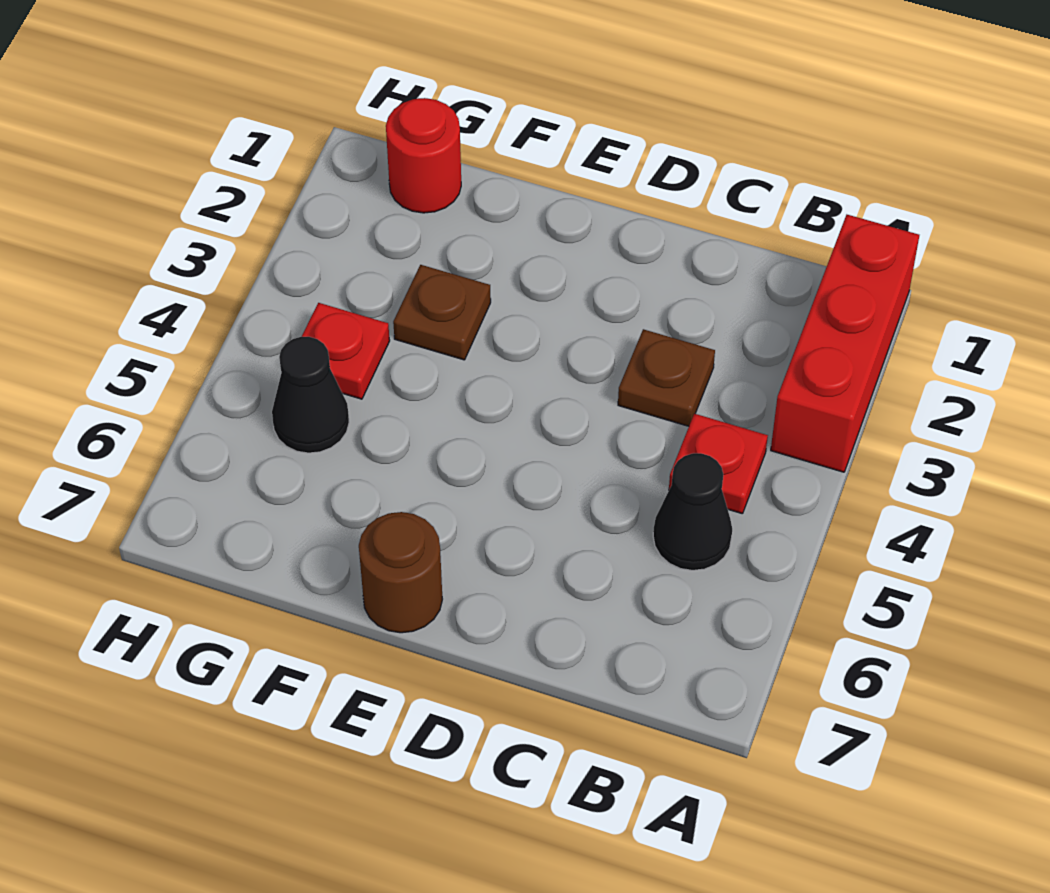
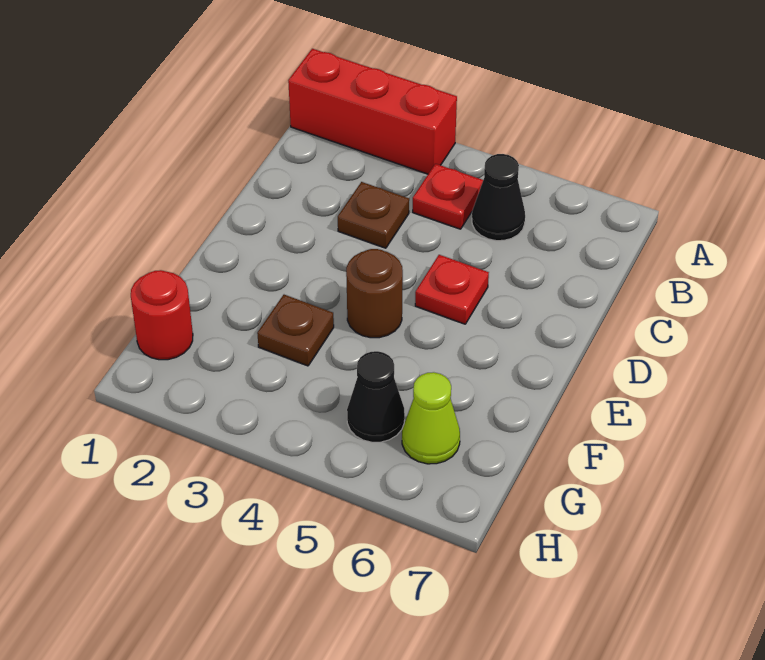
brown round brick E7 level 1 -> brown round brick E4 level 1
red plate G4 level 1 -> red plate D5 level 1
none -> lime cone G6 level 1

